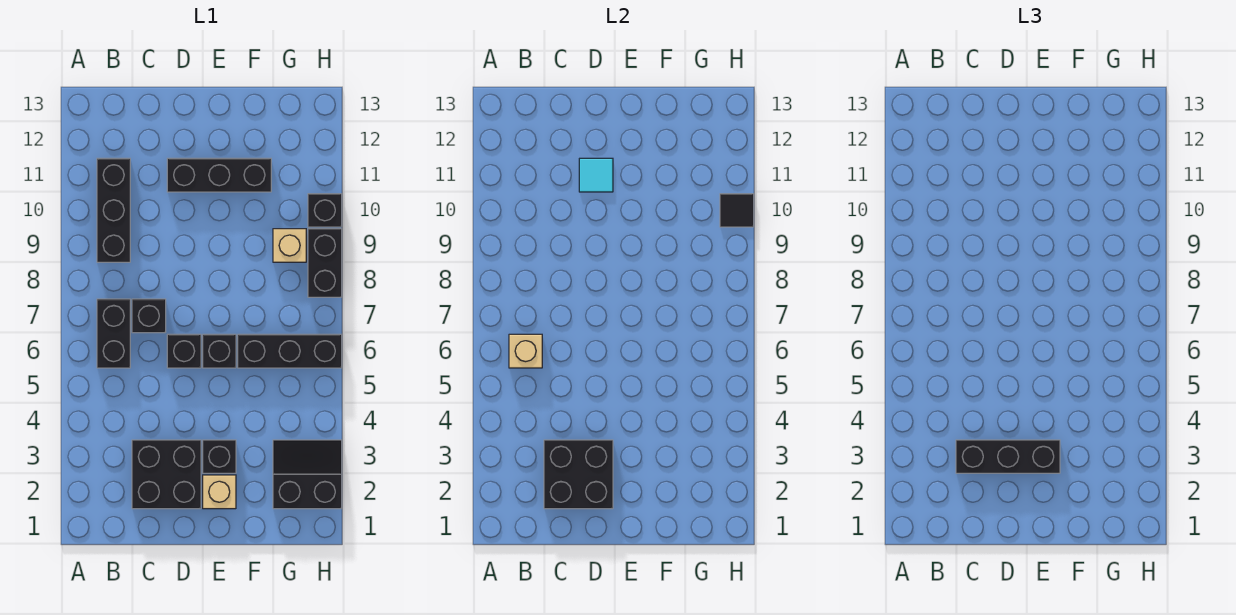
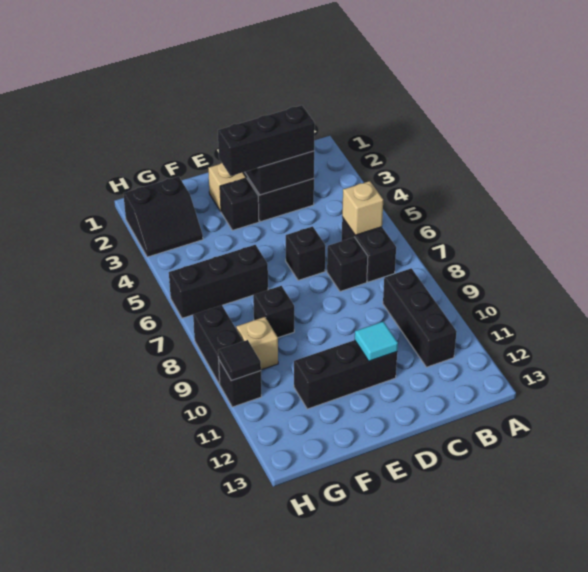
black brick E6 level 1 -> black brick F8 level 1

